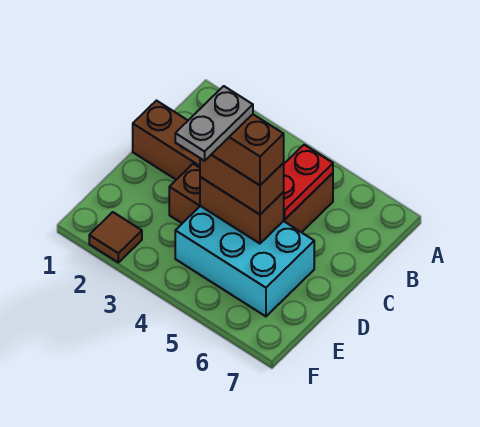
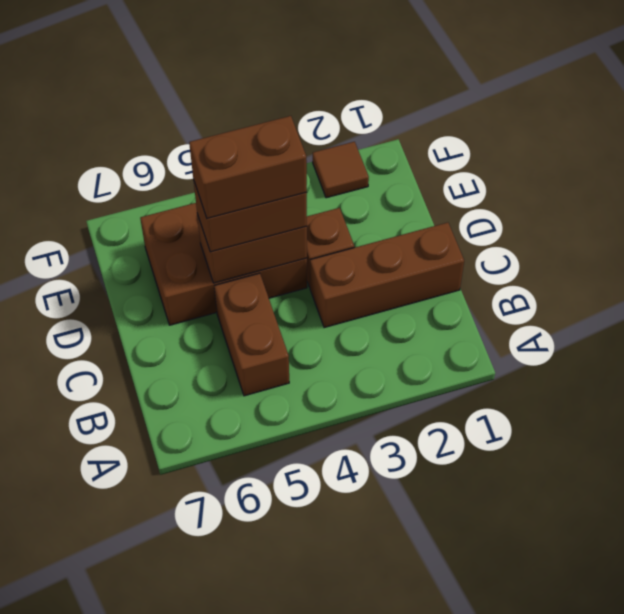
red plate B5:C5 level 2 -> none
cyan brick D4:E6 level 1 -> brown brick D4:E6 level 1
grey plate D4:E4 level 5 -> none

